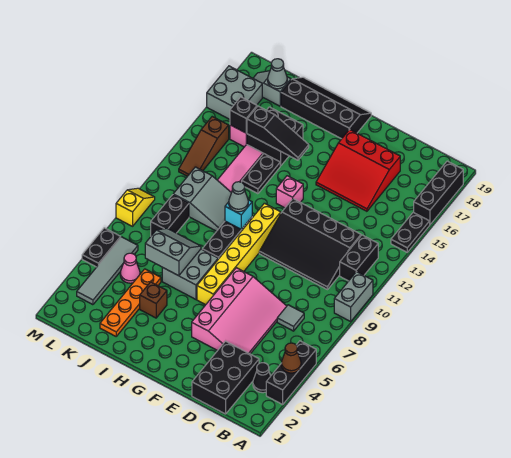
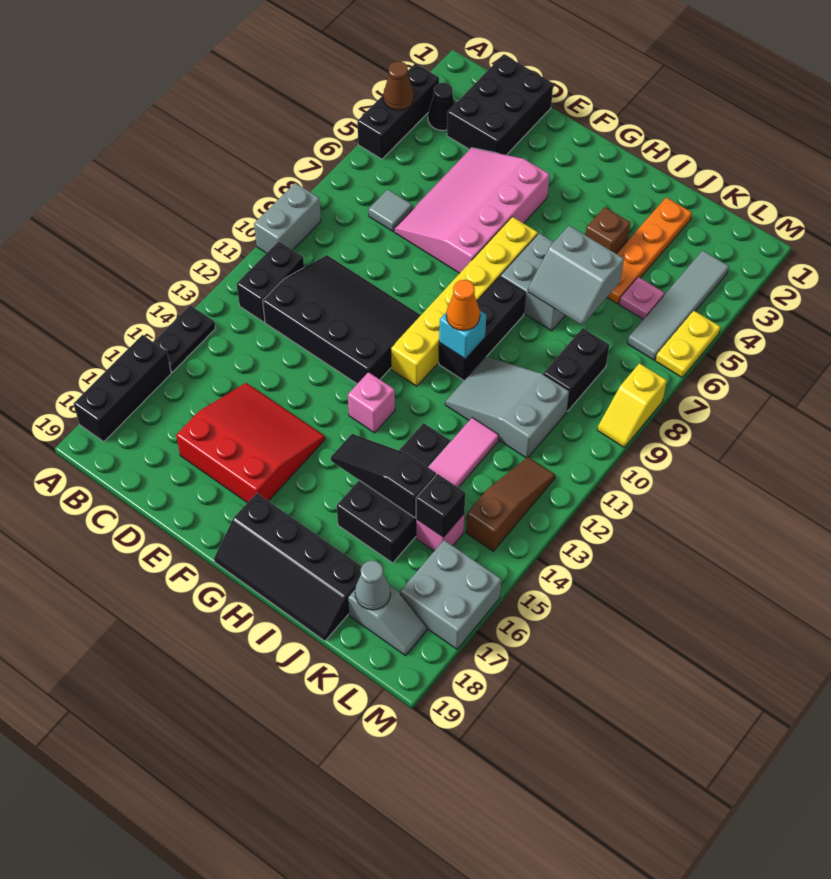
grey cone H10 level 3 -> orange cone H10 level 3
pink cone K5 level 1 -> pink plate K5 level 1
black plate M5:M6 level 1 -> yellow plate M5:M6 level 1

